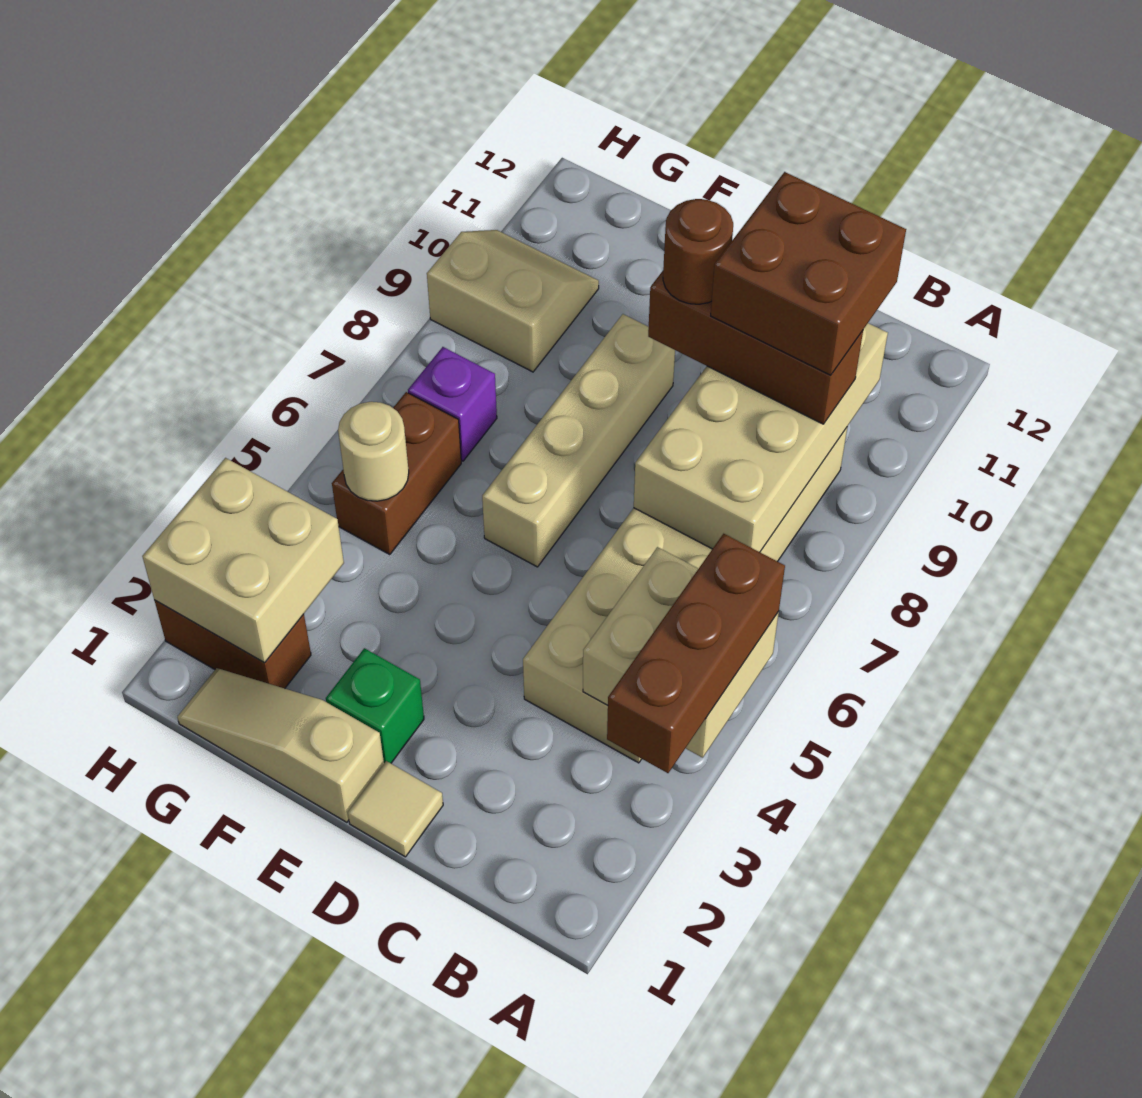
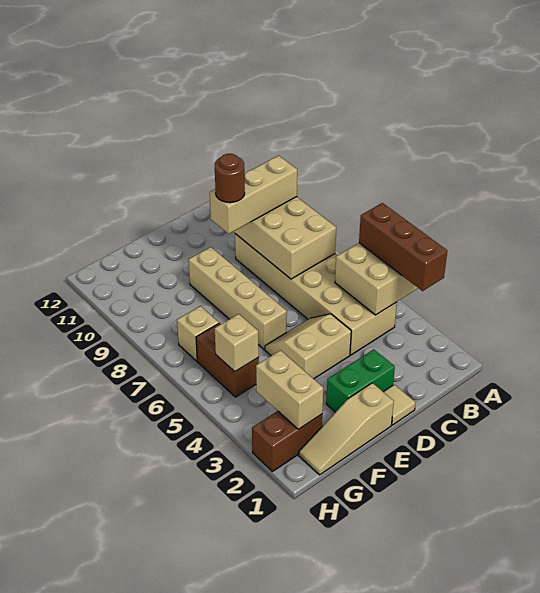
brown brick B9:D9 level 3 -> tan brick B9:D9 level 3
brown brick B9:C10 level 4 -> none
green brick E2 level 1 -> green brick D2:E2 level 1
tan brick G2:H3 level 2 -> tan brick G2:G3 level 2
tan round brick G5 level 2 -> tan brick G5 level 2
purple brick G7 level 1 -> tan brick G7 level 1
tan slope G9:H10 level 1 top 9 -> tan slope D4:E5 level 1 top 4

